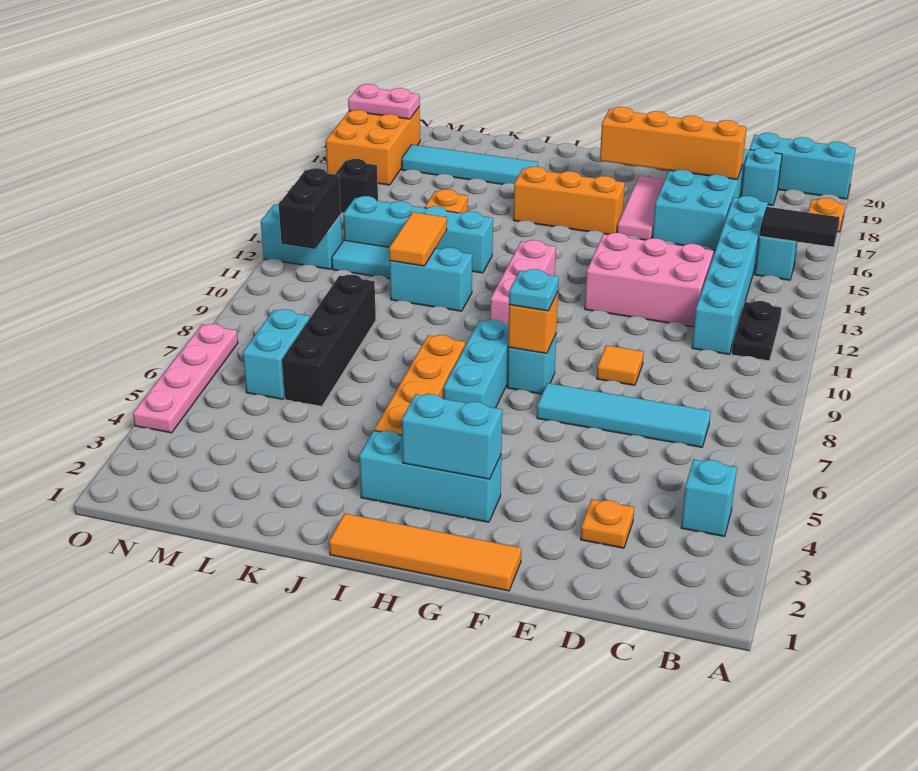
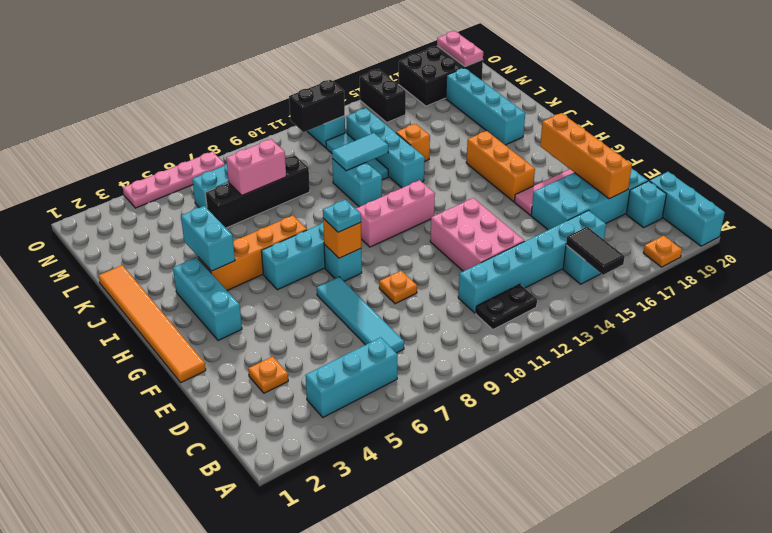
cyan brick B4 level 1 -> cyan brick B4:B6 level 1
orange tile E9 level 1 -> orange plate E9 level 1
orange tile F1:I1 level 1 -> orange tile F1:K1 level 1
cyan brick G3:H3 level 2 -> cyan brick I4:J4 level 2
cyan tile J18:M18 level 1 -> cyan brick J18:M18 level 1
orange tile K11:K12 level 2 -> cyan tile K11:K12 level 2
none -> pink brick L7:L8 level 2
black brick N15 level 1 -> black brick N15:O15 level 1
orange brick N17:O19 level 1 -> black brick N17:O19 level 1

